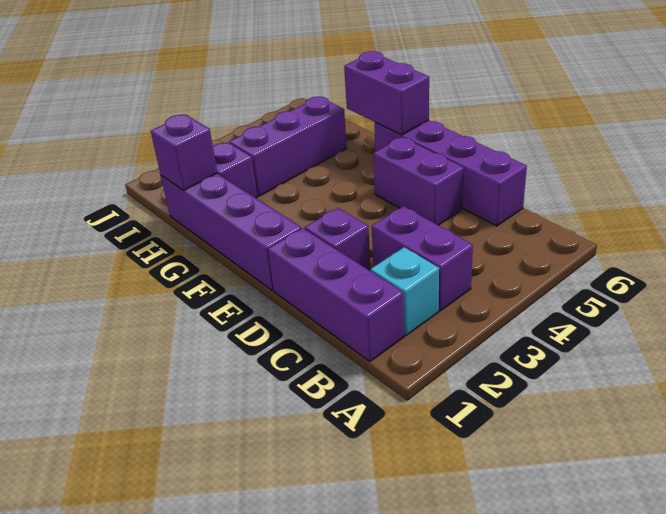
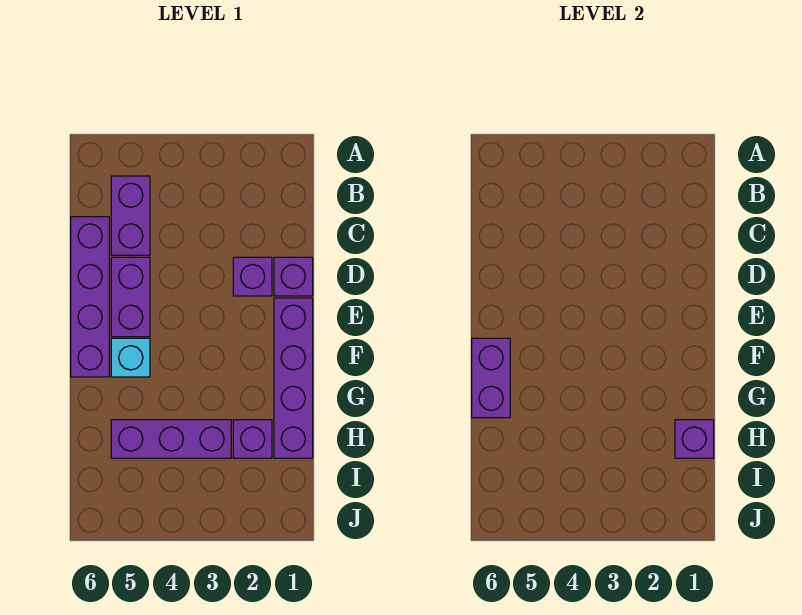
purple brick B1:D1 level 1 -> purple brick D1 level 1
cyan brick B2 level 1 -> cyan brick F5 level 1
purple brick B3:C3 level 1 -> purple brick B5:C5 level 1

